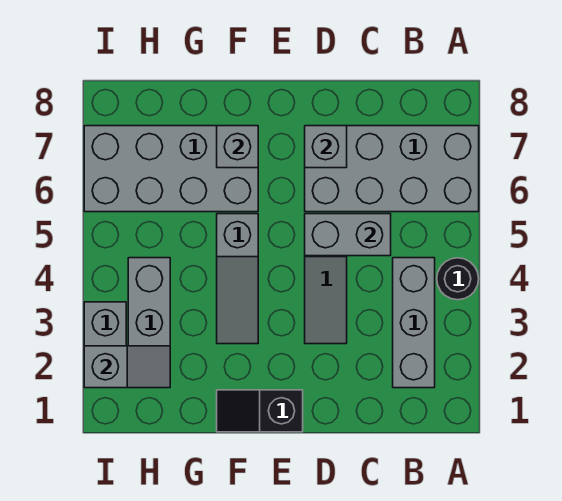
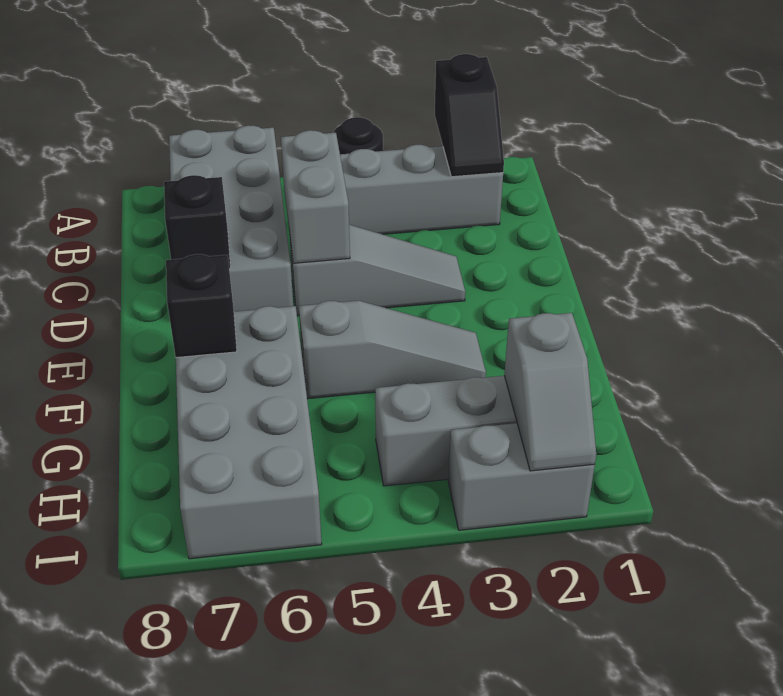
grey brick D7 level 2 -> black brick D7 level 2
black slope E1:F1 level 1 top E -> black slope A2:B2 level 2 top A
grey brick F7 level 2 -> black brick F7 level 2
grey slope H2:I2 level 2 top I -> grey slope H2:I2 level 2 top H

